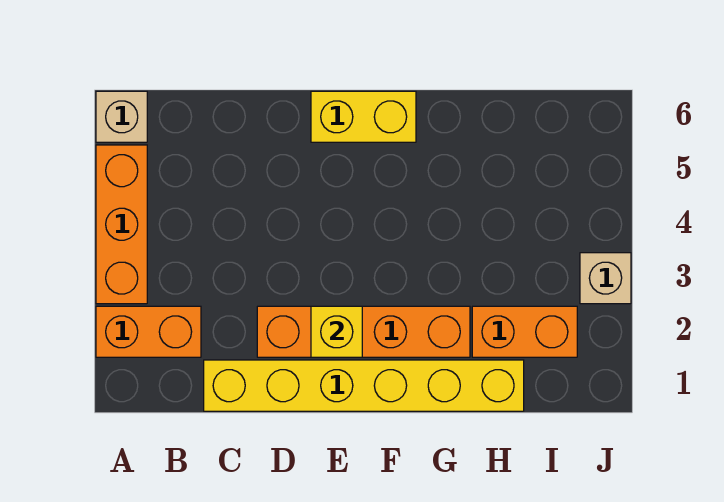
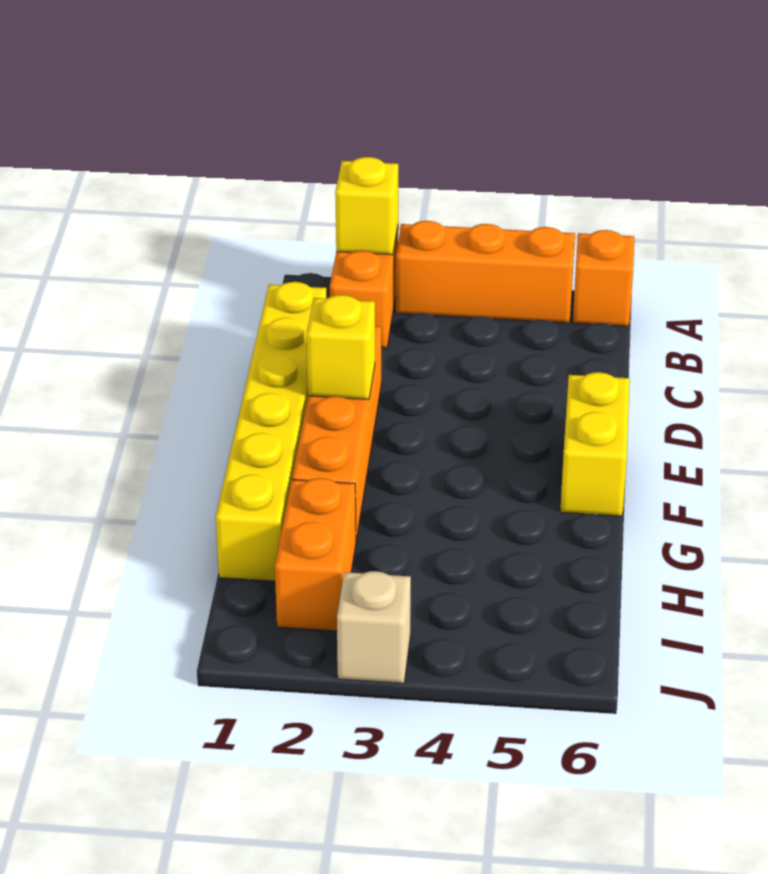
none -> yellow brick A2 level 2
tan brick A6 level 1 -> orange brick A6 level 1

